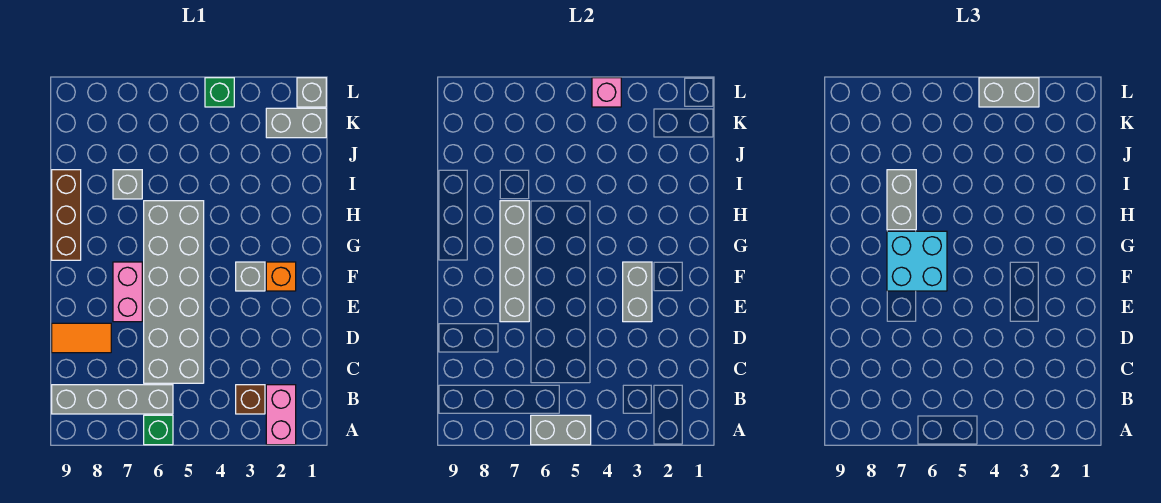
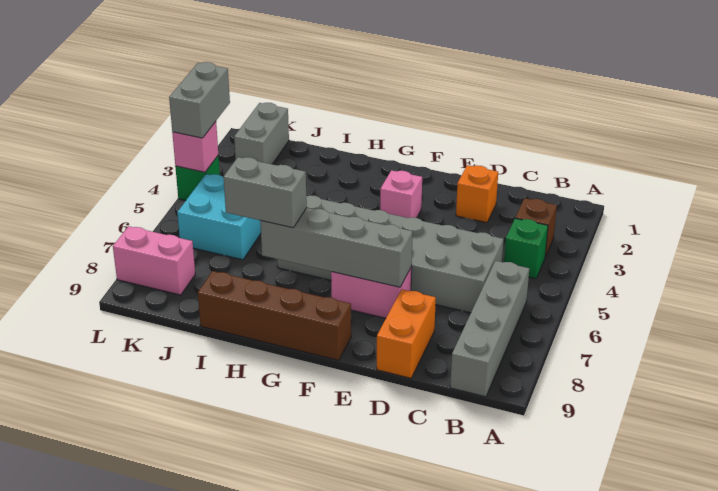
pink brick A2:B2 level 1 -> pink brick K8:L8 level 1
grey brick A5:A6 level 2 -> none
green brick A6 level 1 -> green brick B4 level 1
orange tile D8:D9 level 1 -> orange brick D8:D9 level 1
grey brick E3:F3 level 2 -> none
orange brick F2 level 1 -> orange brick D2 level 1
grey brick F3 level 1 -> pink brick F3 level 1
cyan brick F6:G7 level 3 -> cyan brick J5:K6 level 1
brown brick G9:I9 level 1 -> brown brick F9:I9 level 1
grey brick I7 level 1 -> none
grey brick L1 level 1 -> none

